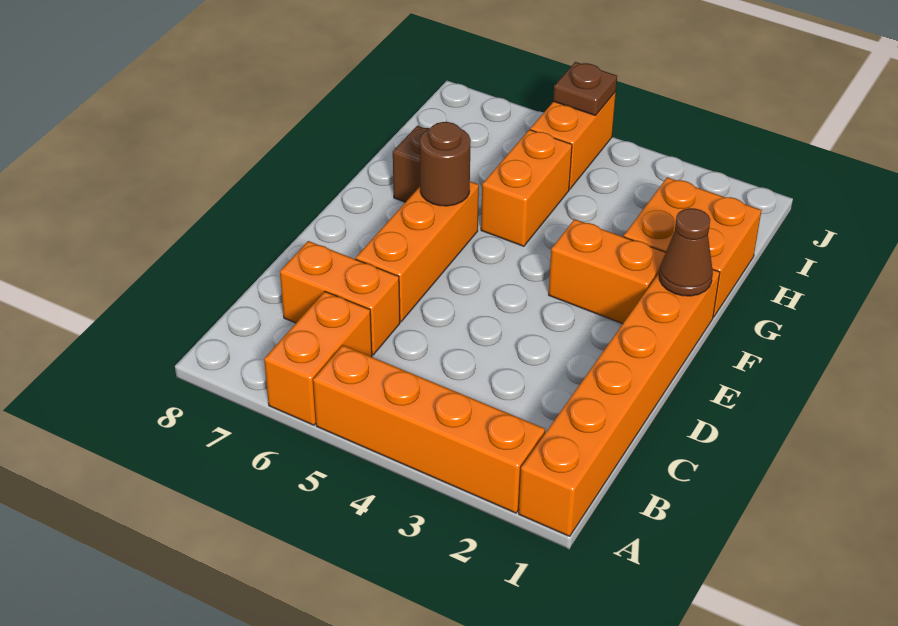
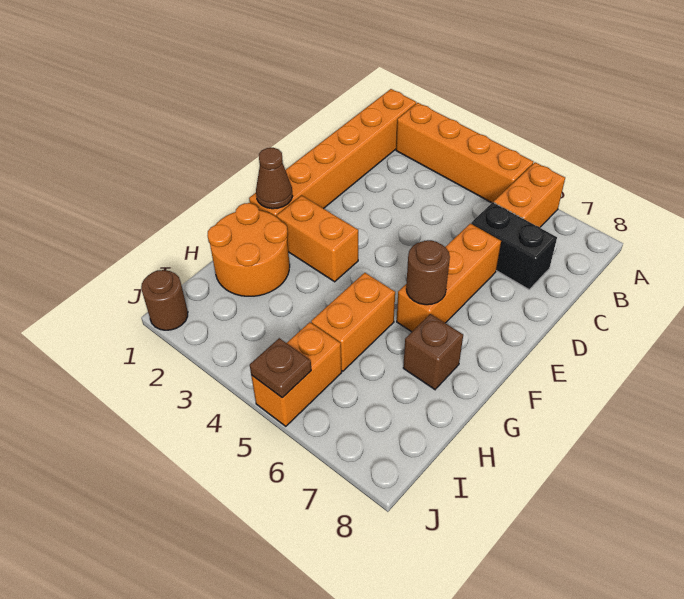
orange brick C6:C7 level 1 -> black brick C6:C7 level 1
orange brick G1:H2 level 1 -> orange round brick G1:H2 level 1
none -> brown round brick J1 level 1

